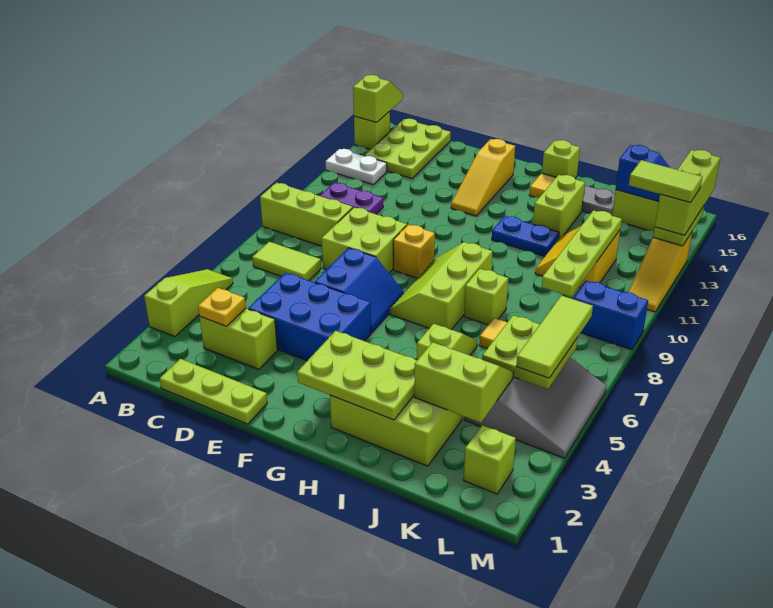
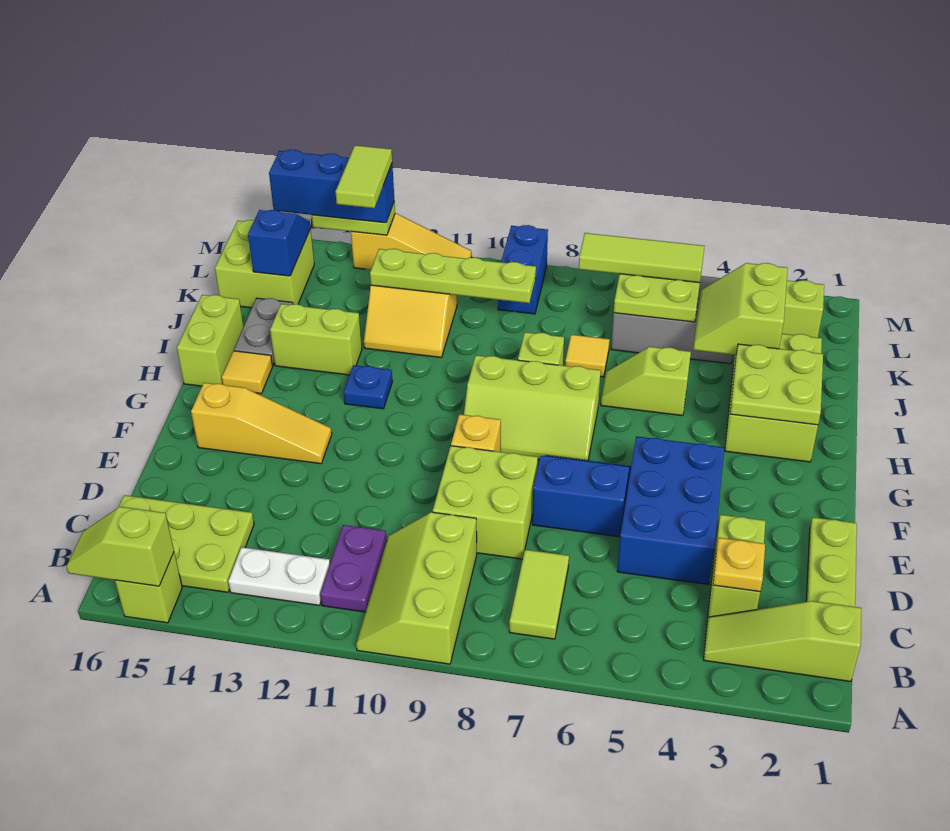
lime slope A3:A5 level 1 top 3 -> lime slope B1:B3 level 1 top 1
white plate A13:B13 level 1 -> white plate B12:B13 level 1
lime plate G2:I3 level 2 -> lime plate H2:I3 level 2
blue plate H12:I12 level 1 -> blue plate H12 level 1
lime brick H16 level 1 -> lime brick H16:I16 level 1
lime brick M13:M15 level 3 -> blue brick M13:M15 level 3

